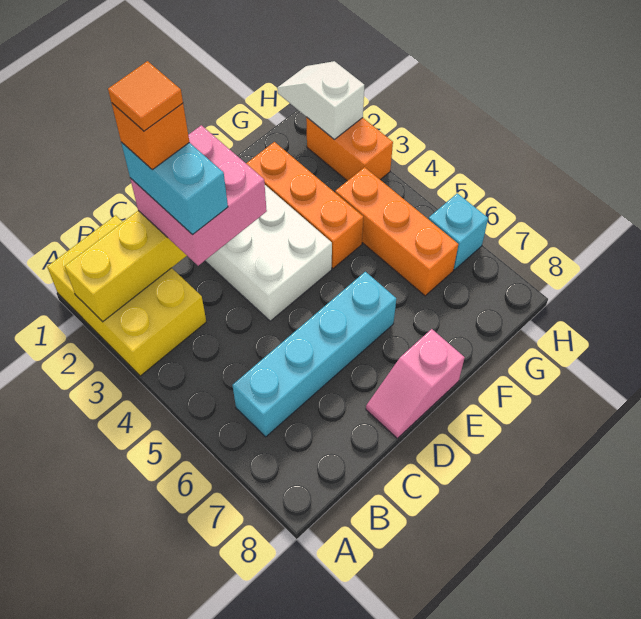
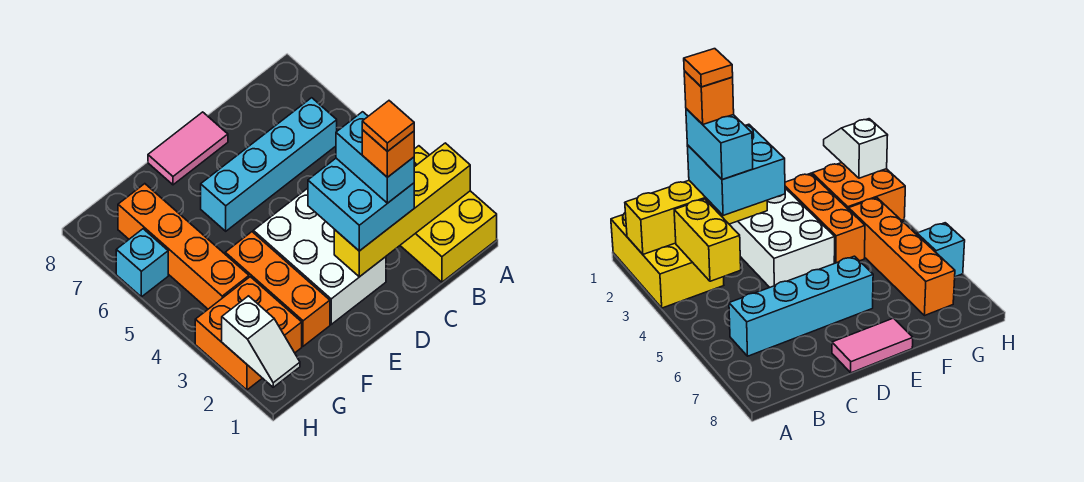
none -> yellow brick B3:B4 level 2
pink brick C2:D3 level 3 -> cyan brick C2:D3 level 3
pink slope D8:E8 level 1 top E -> pink tile D8:E8 level 1
orange brick G4:G6 level 1 -> orange brick G4:G7 level 1
orange brick H2:H3 level 1 -> orange brick G2:H3 level 1

